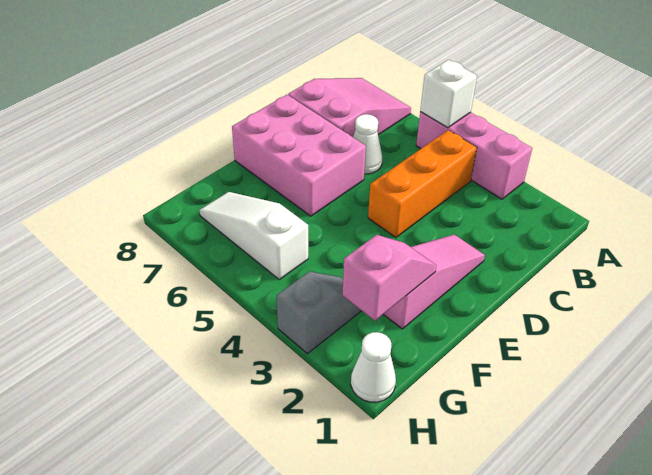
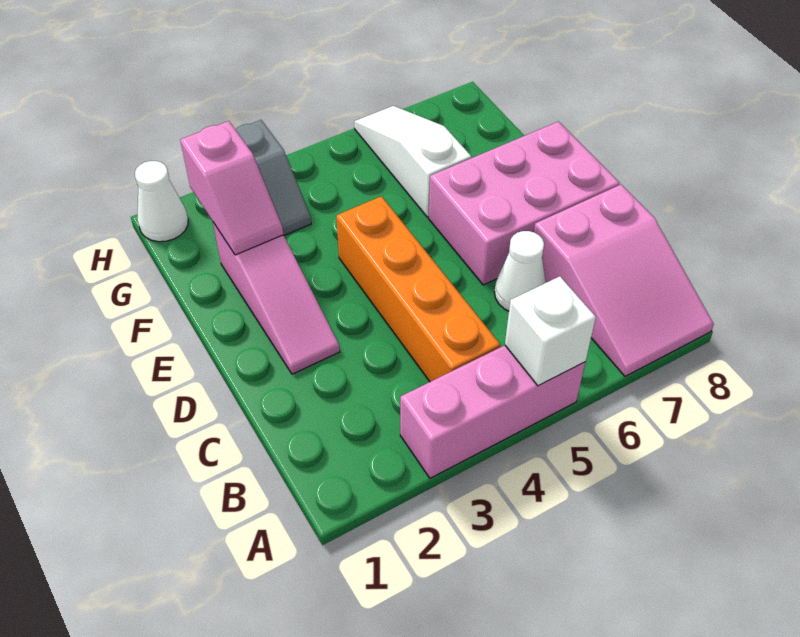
orange brick B4:D4 level 1 -> orange brick B4:E4 level 1
white slope G5:G7 level 1 top 5 -> white slope F6:H6 level 1 top F

